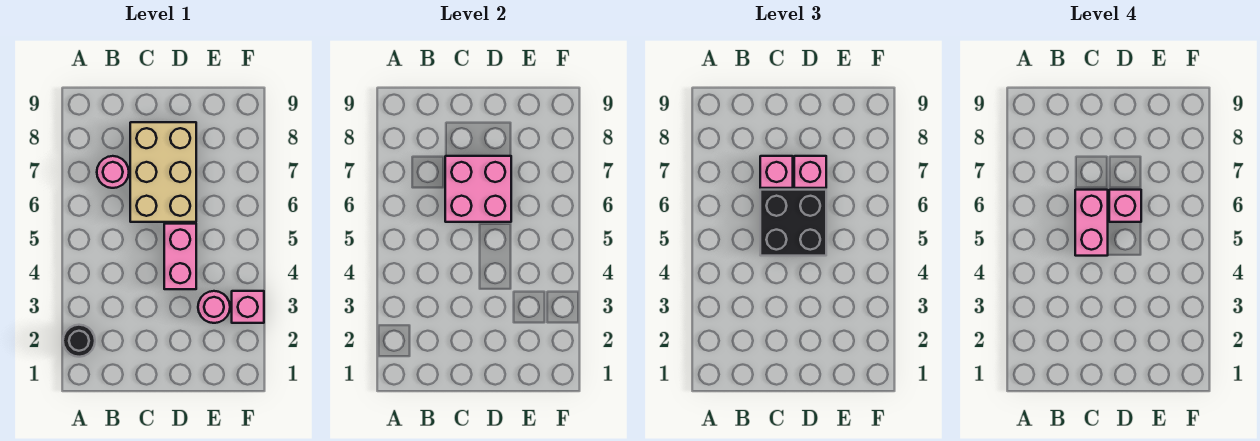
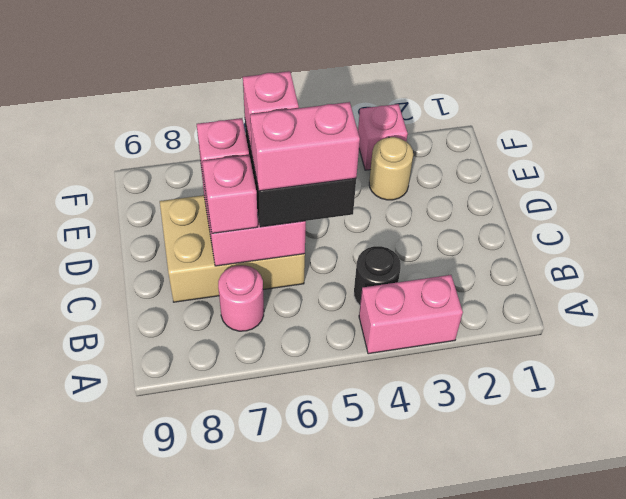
black round brick A2 level 1 -> black round brick B4 level 1
pink brick D4:D5 level 1 -> pink brick A3:A4 level 1
pink round brick E3 level 1 -> tan round brick E3 level 1

